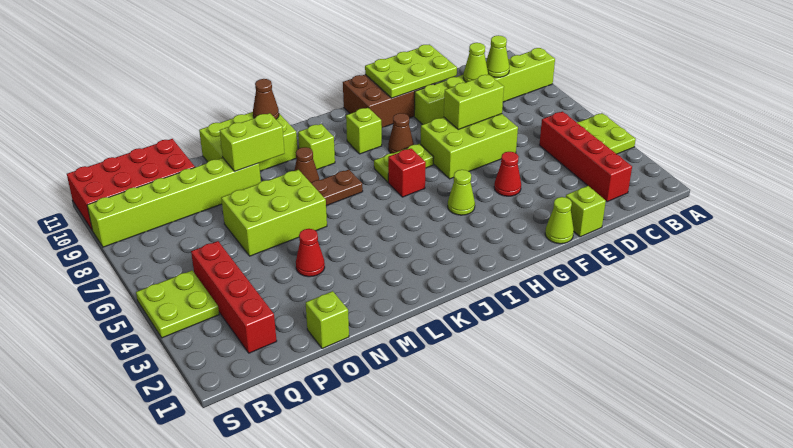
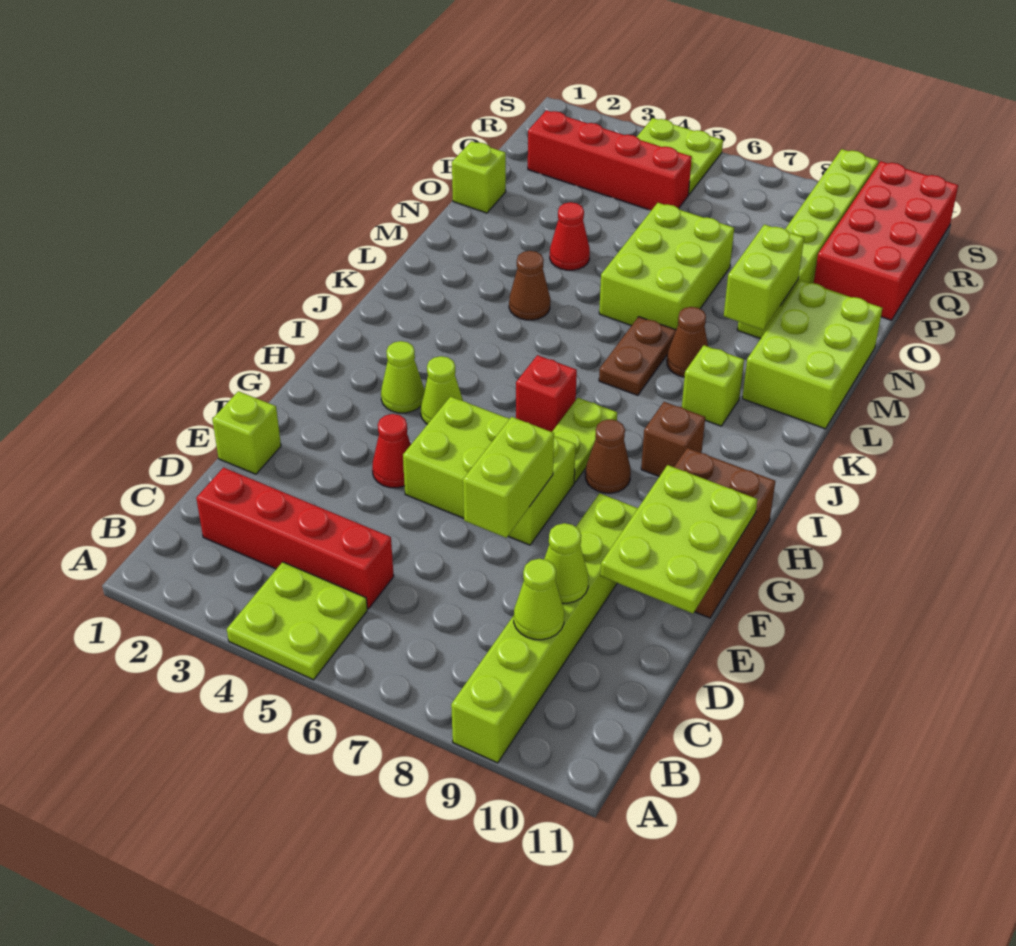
lime brick E6:G7 level 1 -> lime brick F5:G7 level 1
lime cone F1 level 1 -> lime cone H3 level 1
lime brick I9 level 1 -> brown brick I9 level 1
brown cone L11 level 2 -> brown cone L4 level 1

